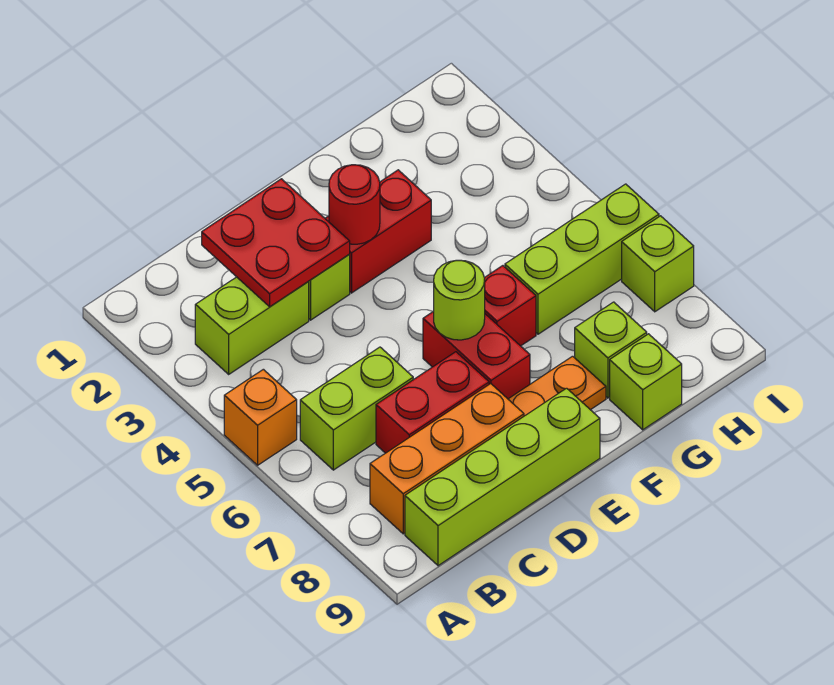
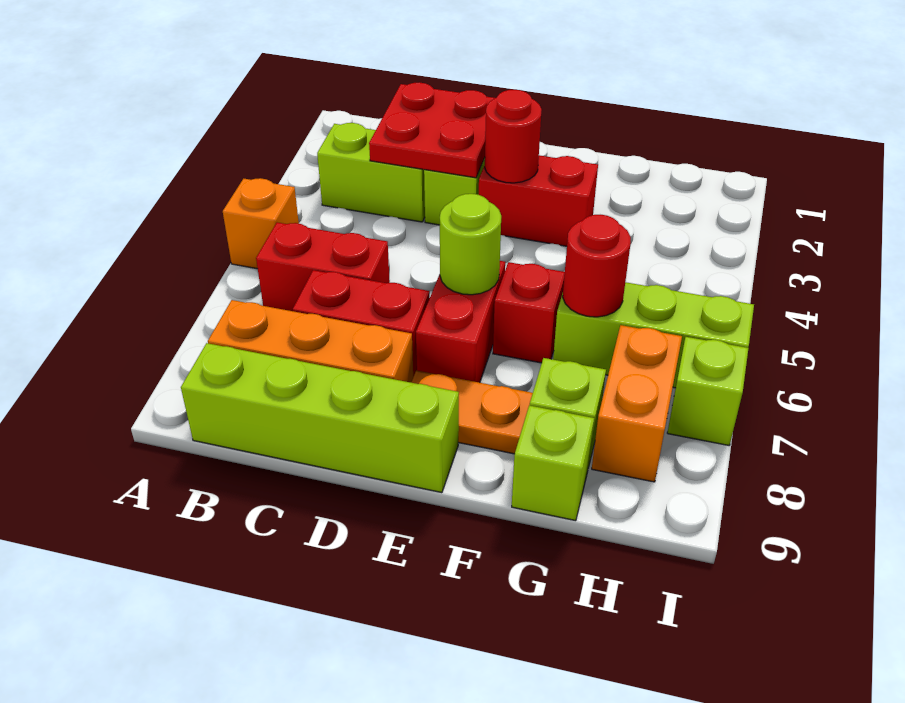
lime brick B6:C6 level 1 -> red brick B6:C6 level 1
none -> red round brick G6 level 2
none -> orange brick H7:H8 level 1

